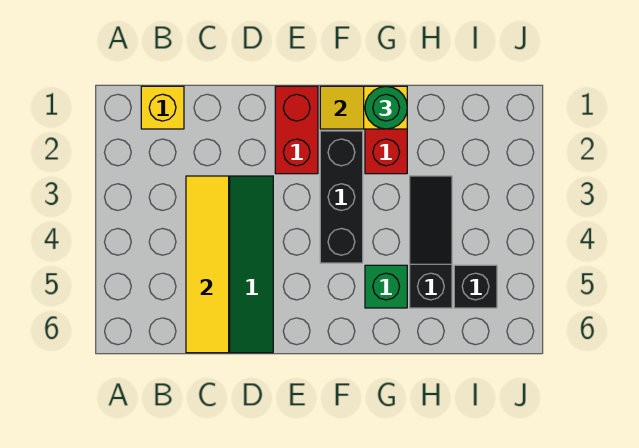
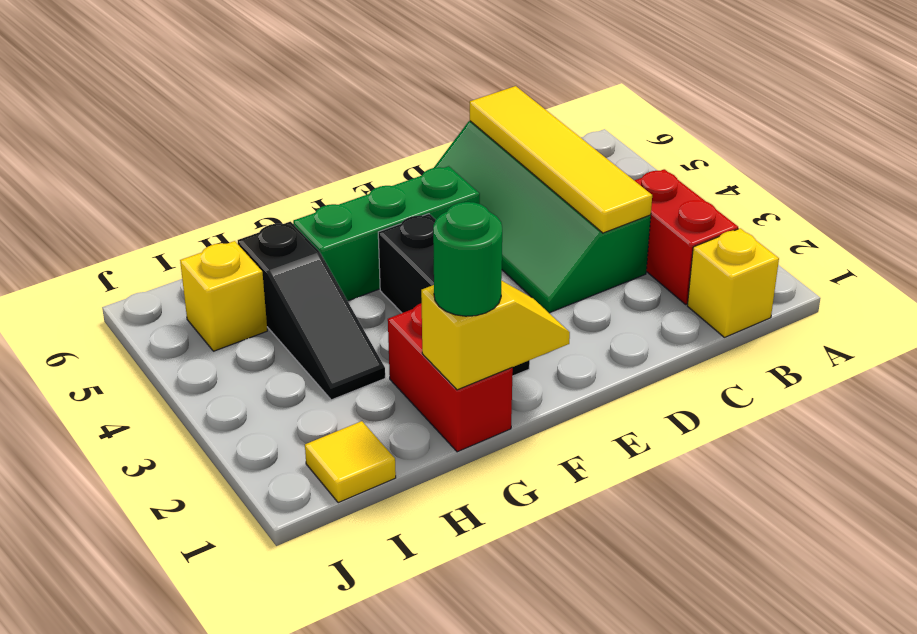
red brick E1:E2 level 1 -> red brick B2:B3 level 1
green brick G5 level 1 -> green brick E5:G5 level 1
none -> yellow tile I1 level 1
black brick I5 level 1 -> yellow brick I5 level 1

